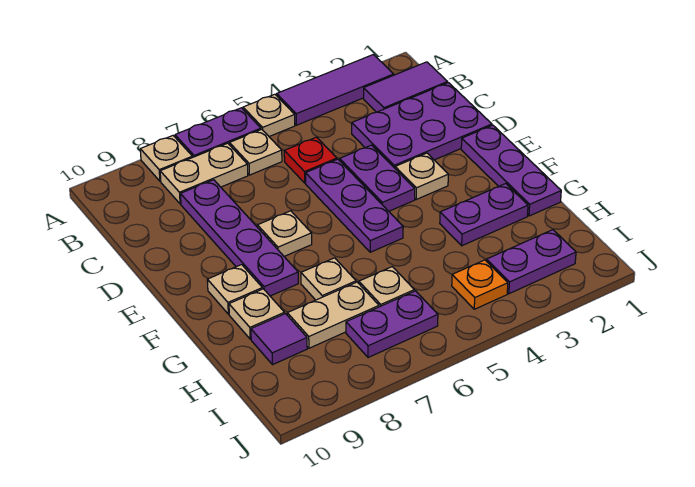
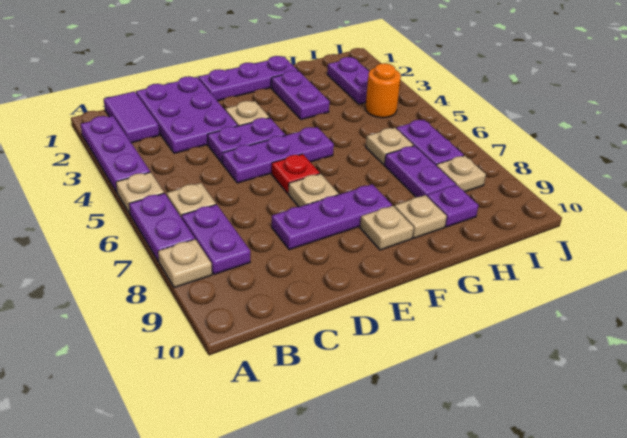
purple tile A2:A4 level 1 -> purple plate A2:A4 level 1
tan plate B7:B8 level 1 -> purple plate B7:B8 level 1
red plate C5 level 1 -> red plate E6 level 1
purple plate C8:F8 level 1 -> purple plate D8:F8 level 1
tan plate G7 level 1 -> tan plate I8 level 1
tan plate H7:H8 level 1 -> purple plate H7:H8 level 1
purple tile H9 level 1 -> purple plate H9 level 1
orange plate I4 level 1 -> orange round brick I4 level 1

